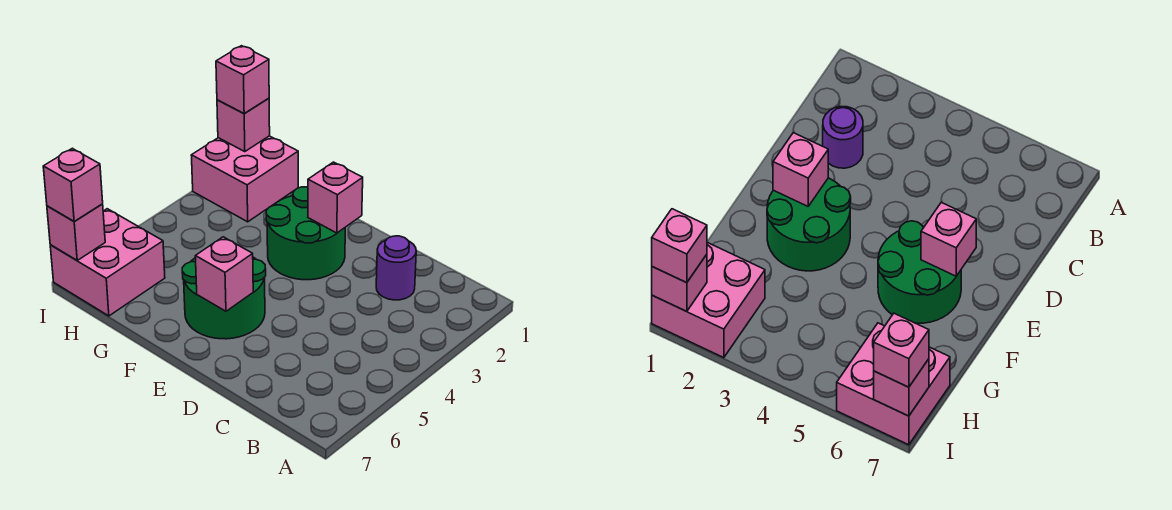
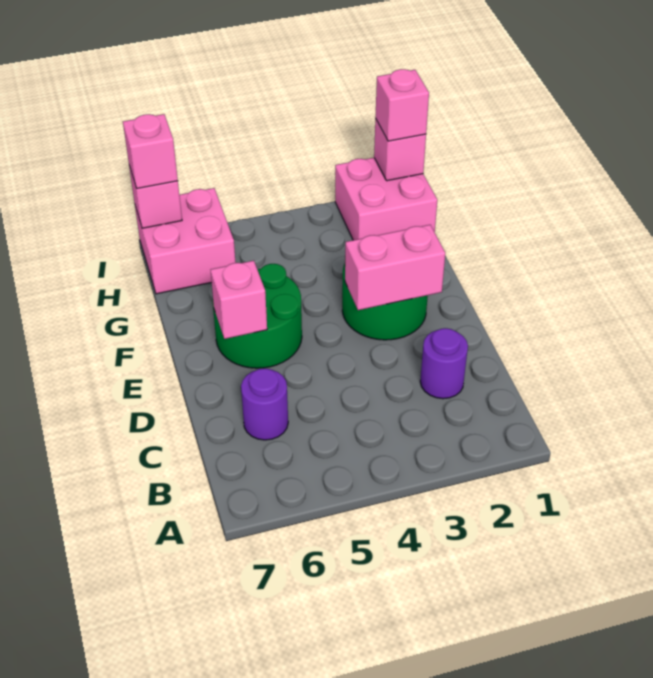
none -> purple round brick C6 level 1
pink brick E2 level 2 -> pink brick E2:E3 level 2

